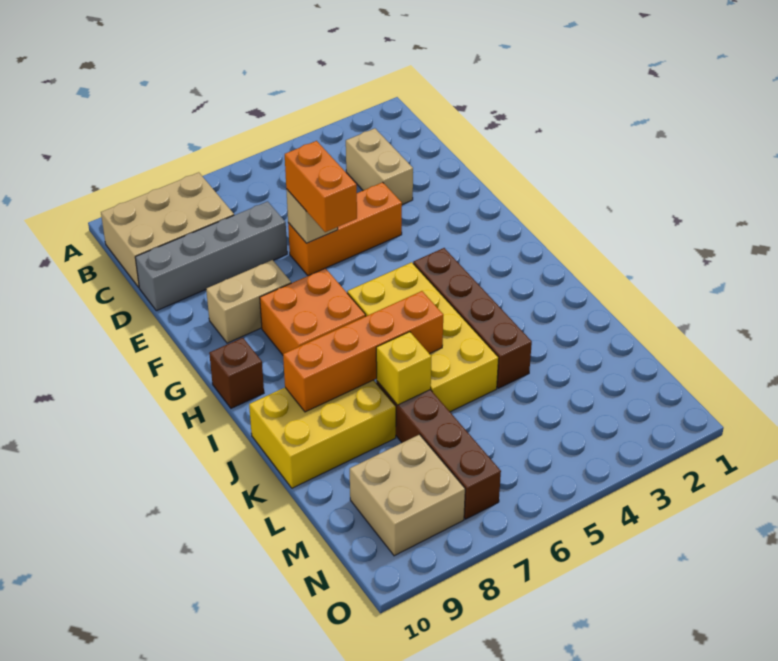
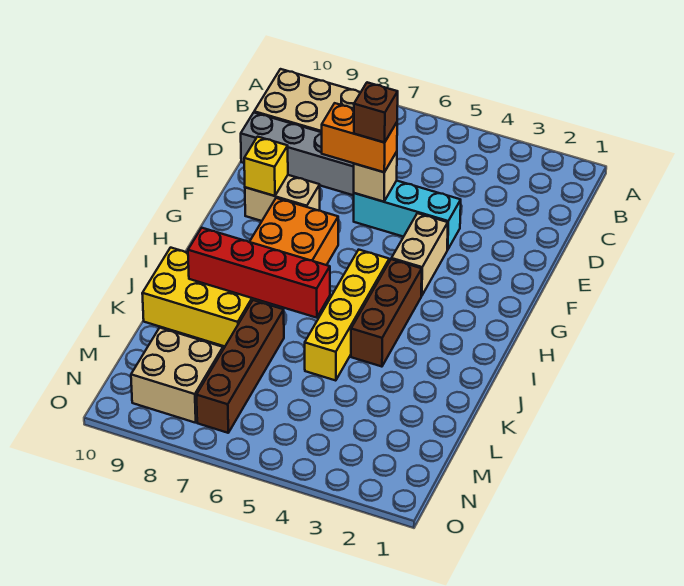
tan brick C3:D3 level 1 -> tan brick F4:G4 level 1
orange brick E4:E6 level 1 -> cyan brick E4:E6 level 1
orange brick E6:F6 level 3 -> orange brick E6:E7 level 3
brown brick H4:K4 level 1 -> brown brick H4:J4 level 1
yellow brick H5:K6 level 1 -> yellow brick H5:K5 level 1
brown brick H10 level 1 -> brown brick E6 level 4
orange brick J6:J9 level 2 -> red brick J6:J9 level 2
yellow brick K7 level 2 -> yellow brick F9 level 2

